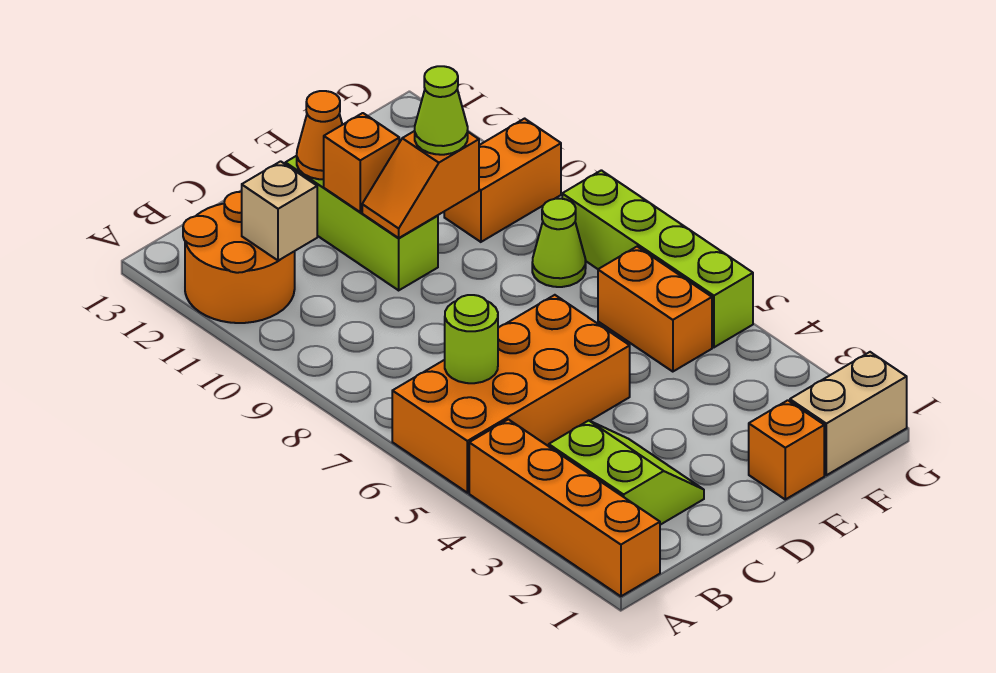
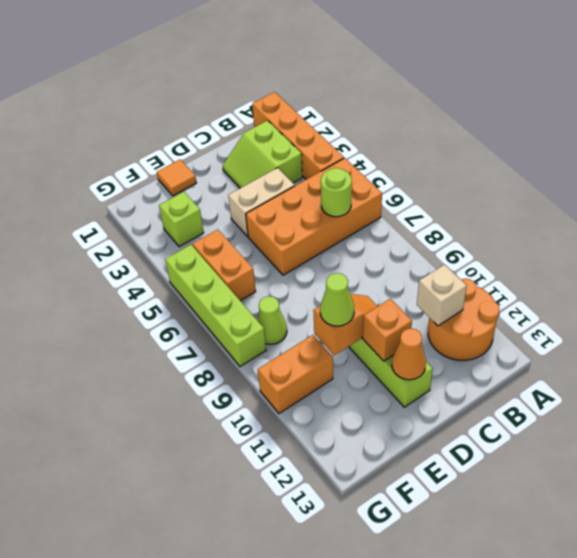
orange brick E1 level 1 -> orange tile E1 level 1
tan brick F1:G1 level 1 -> tan brick C4:D4 level 1
none -> lime brick F3 level 1

